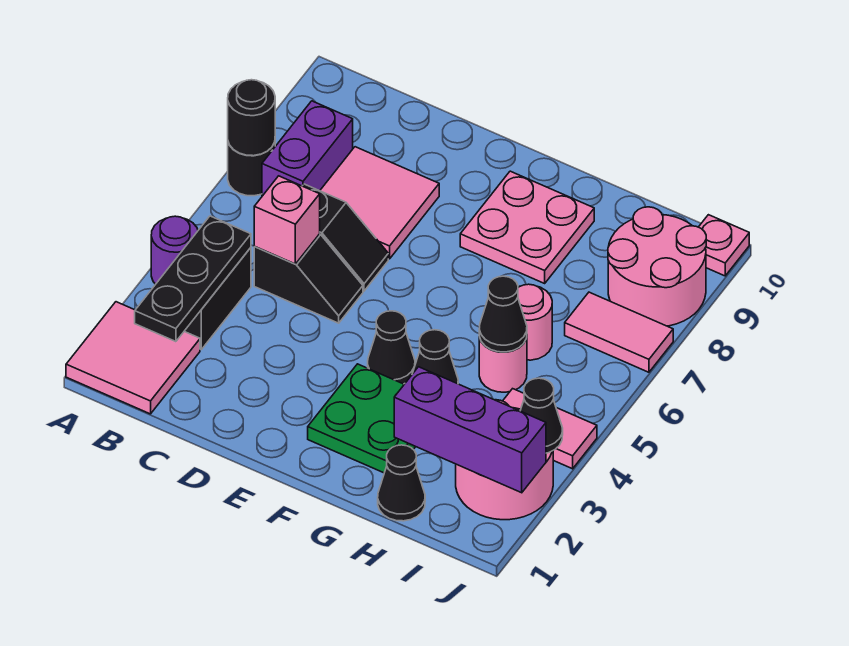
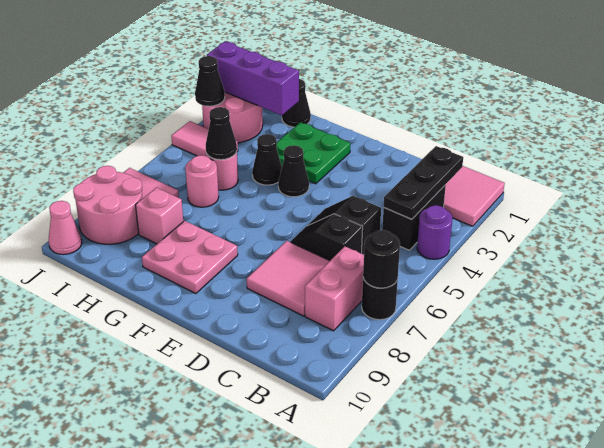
purple brick B7:B8 level 1 -> pink brick B7:B8 level 1
pink brick C5 level 2 -> pink brick H8 level 1
pink plate J10 level 1 -> pink cone J10 level 1

